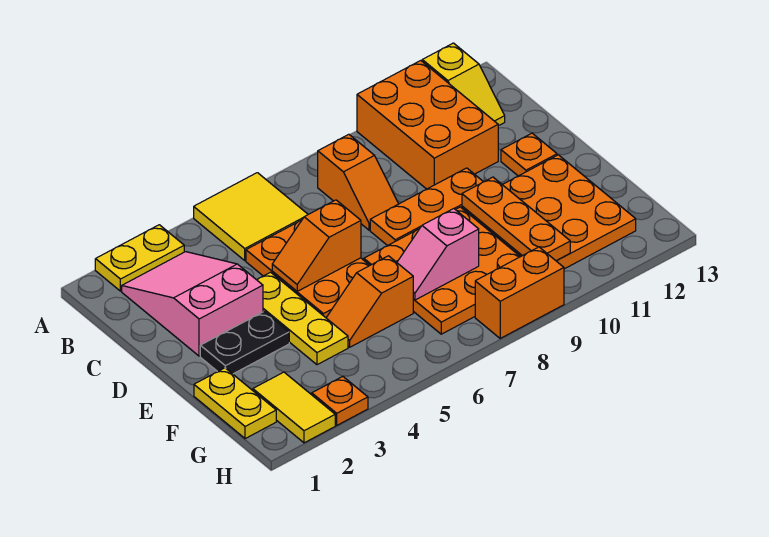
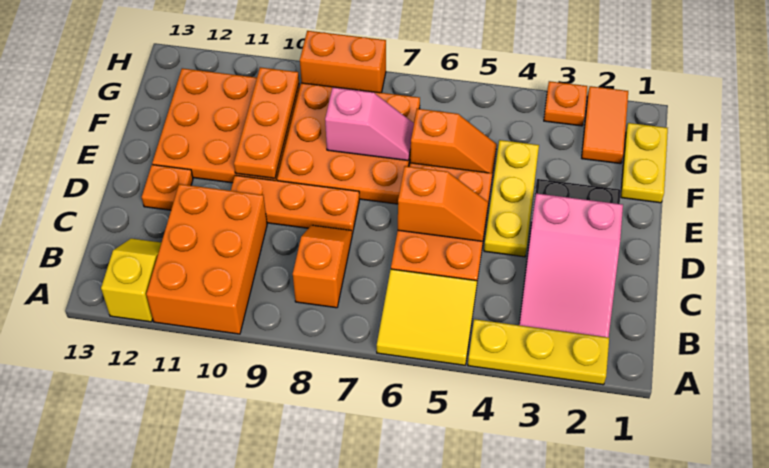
yellow plate A2:A3 level 1 -> yellow plate A2:A4 level 1
yellow tile G2:H2 level 1 -> orange tile G2:H2 level 1

